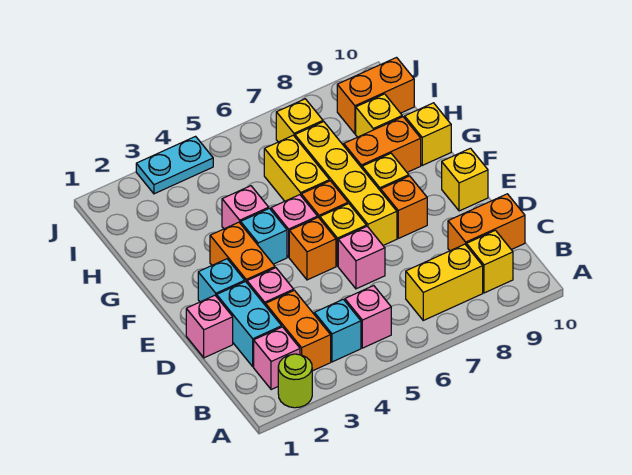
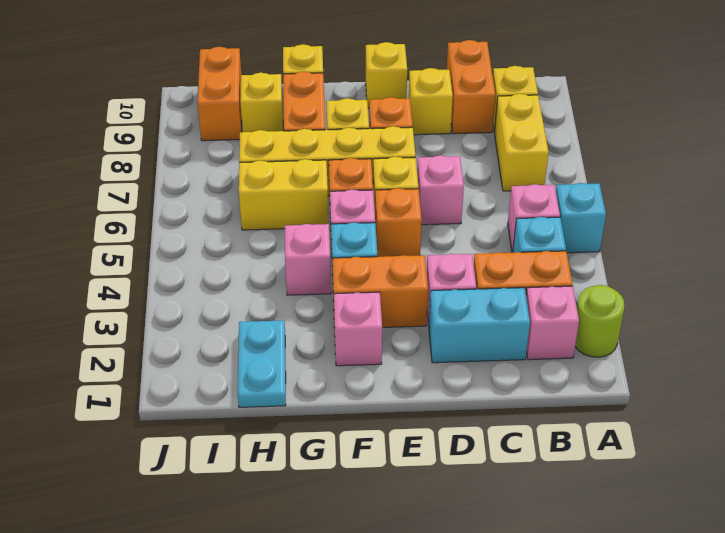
pink brick D1 level 1 -> pink brick F2 level 1
cyan brick E2 level 1 -> cyan brick A5 level 1
yellow brick I7 level 1 -> yellow brick D9 level 1
cyan plate J3:J4 level 1 -> cyan plate H1:H2 level 1

